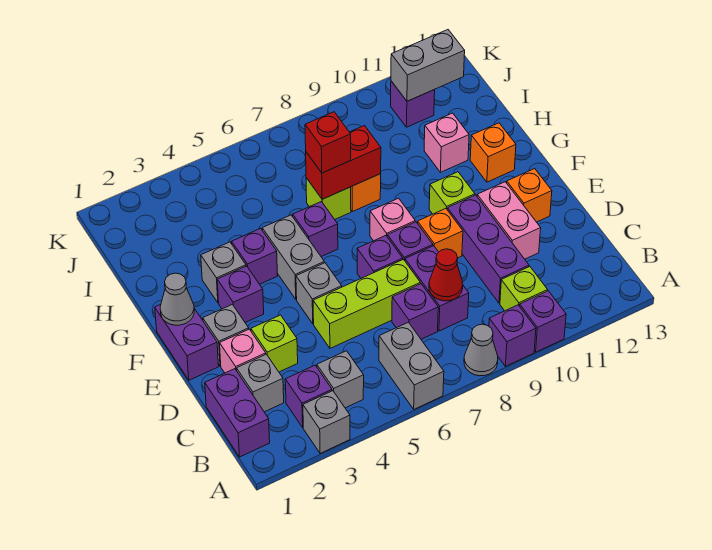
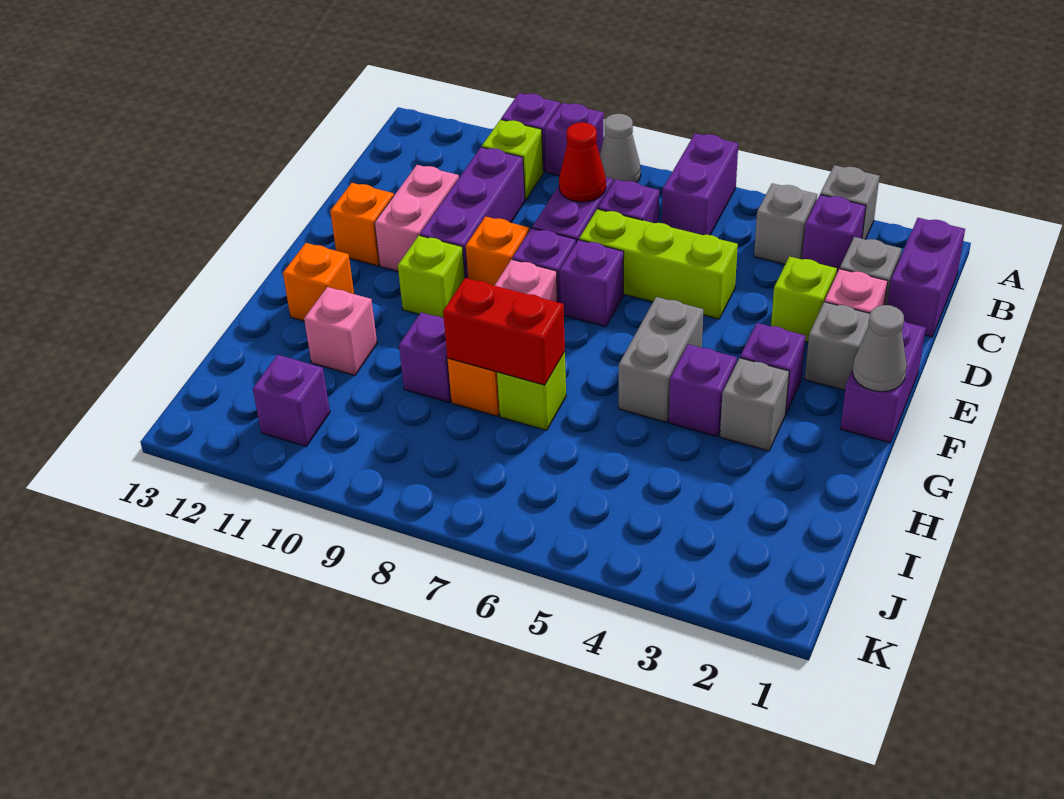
grey brick A6:B6 level 1 -> purple brick A6:B6 level 1
grey brick E5 level 1 -> none
purple brick G6 level 1 -> purple brick H9 level 1
red brick H7 level 3 -> none
grey brick J11:J12 level 2 -> none

